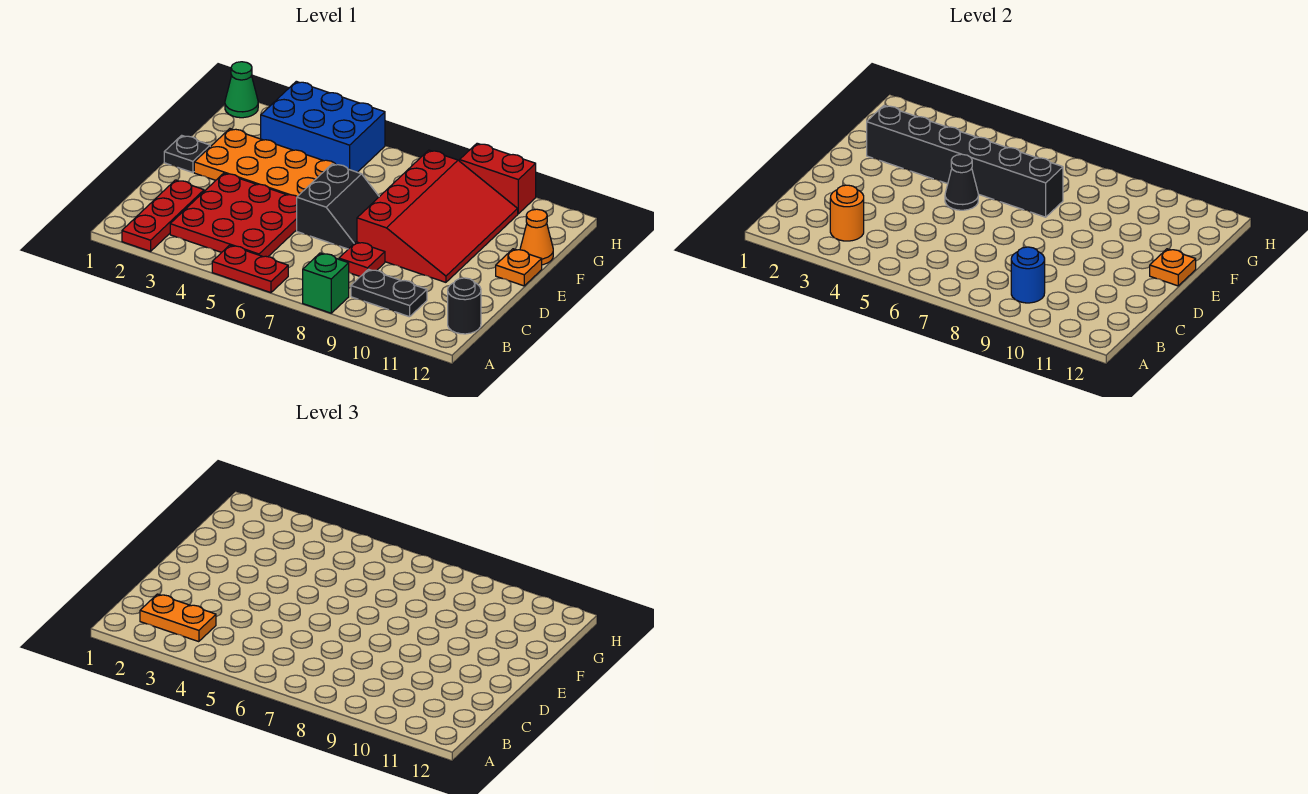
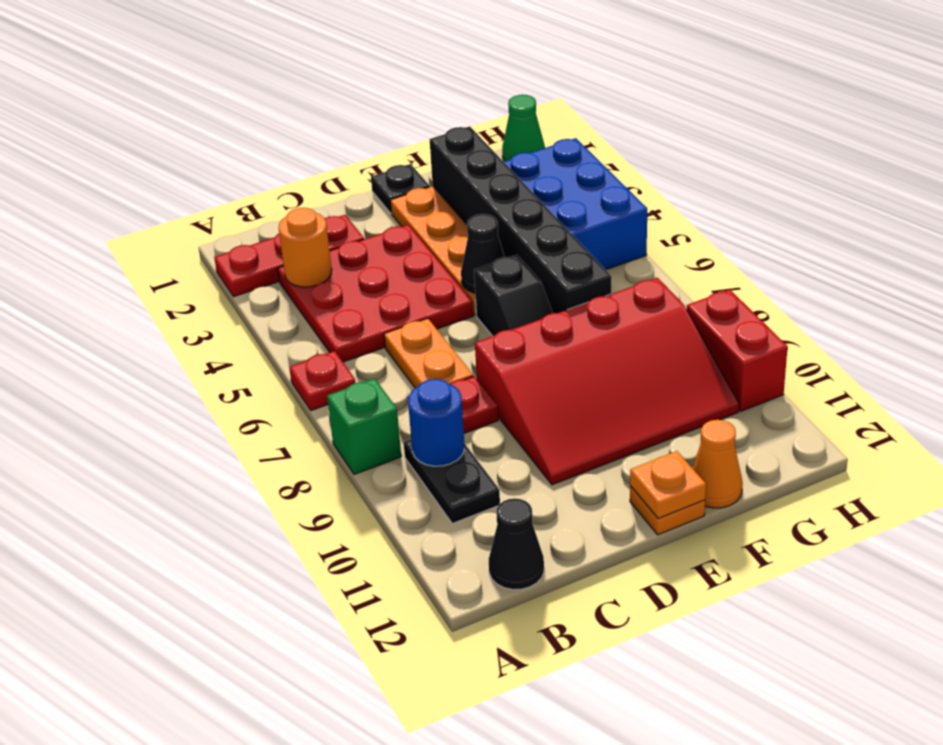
red plate A5:A6 level 1 -> red plate A6 level 1
orange plate B2:B3 level 3 -> orange plate C6:C7 level 1
black round brick B12 level 1 -> black cone B12 level 1
black slope D6:E7 level 1 top 6 -> black slope E6:E7 level 1 top 6

